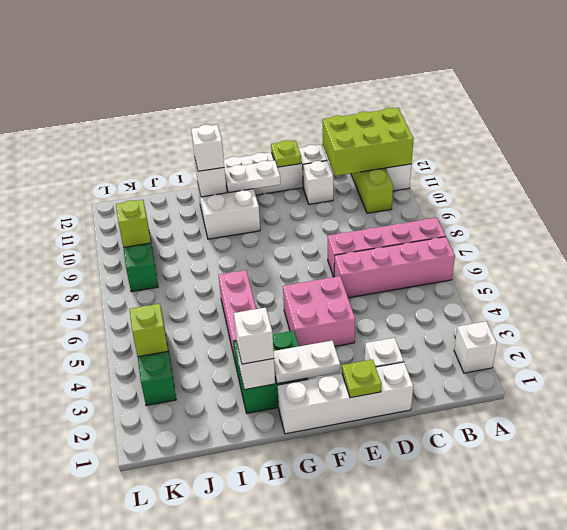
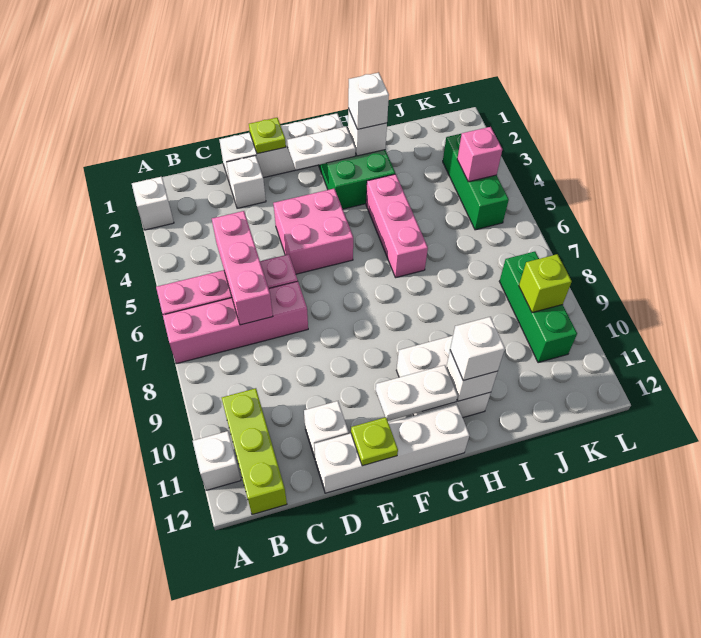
lime brick A11:C12 level 2 -> none
none -> pink brick C5:C7 level 2
lime brick K4 level 2 -> pink brick K4 level 2

